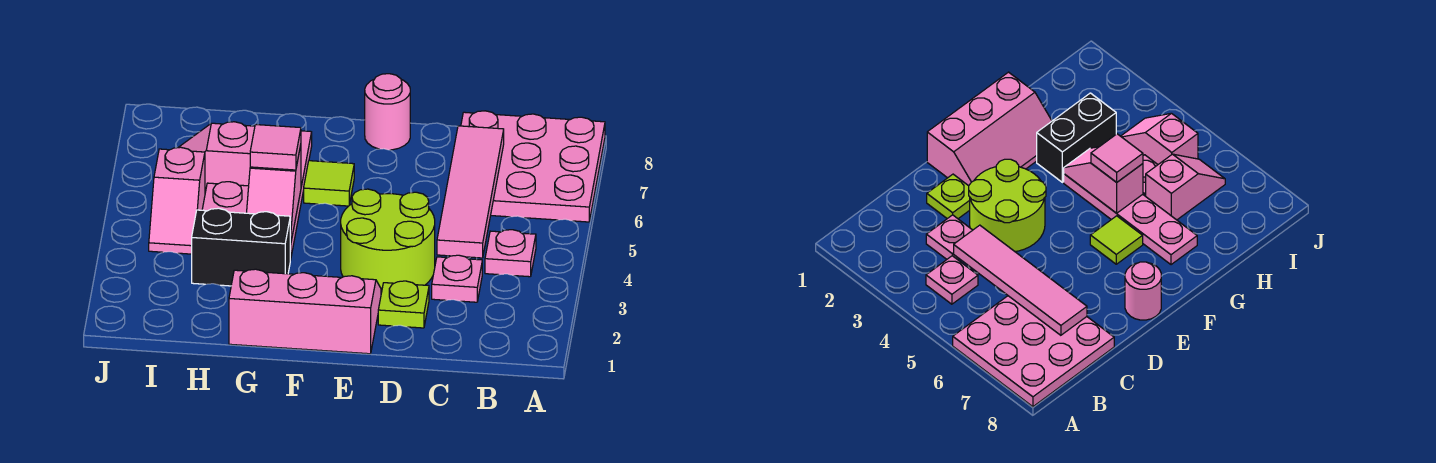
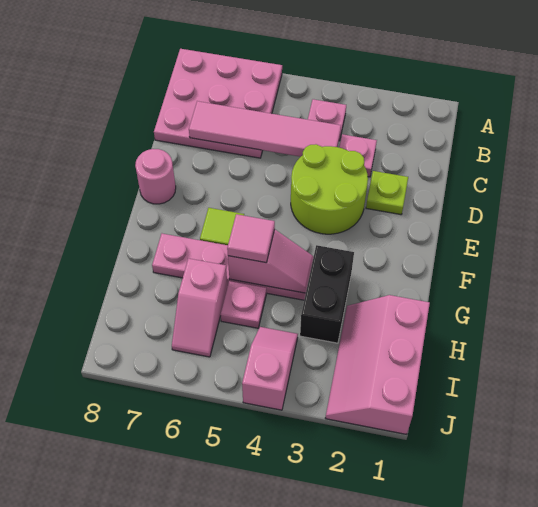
pink slope E1:G2 level 1 top 1 -> pink slope H1:J2 level 1 top 1
pink slope I4:I5 level 1 top 5 -> pink slope I4:J4 level 1 top J

